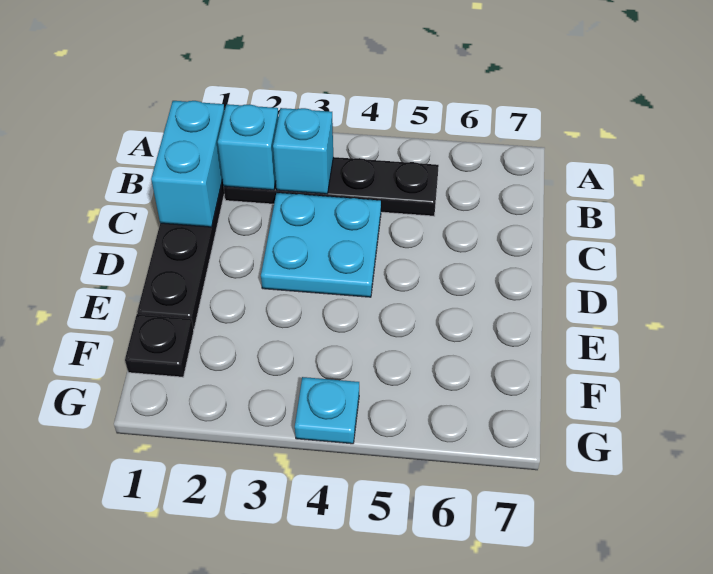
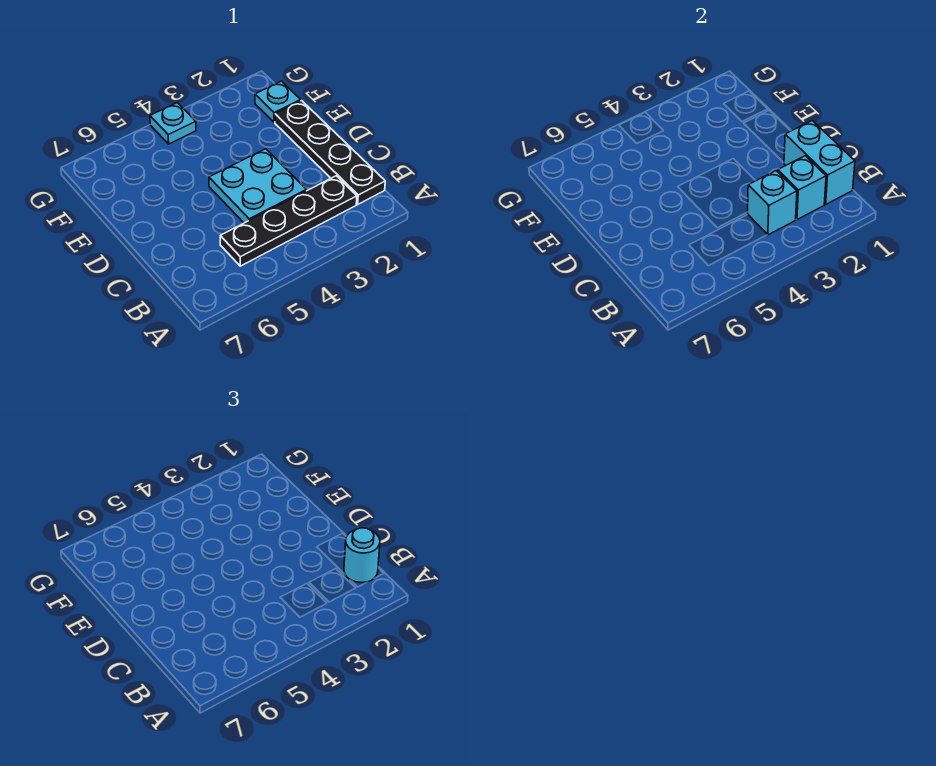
none -> cyan round brick B1 level 3
black plate F1 level 1 -> cyan plate F1 level 1

